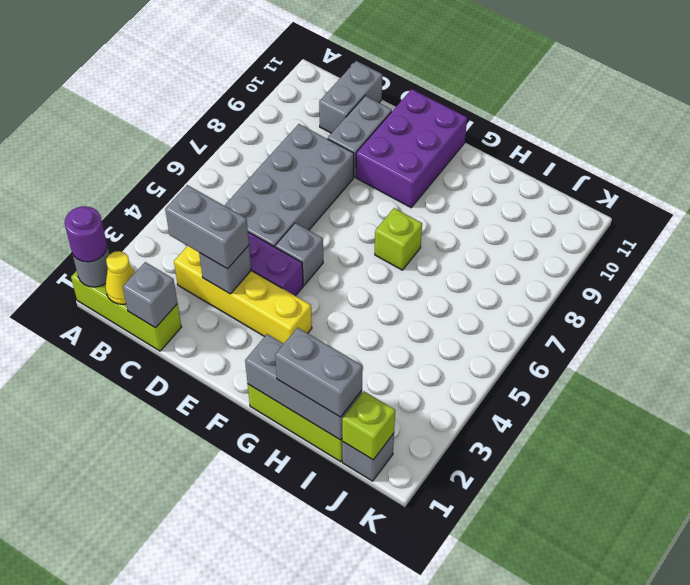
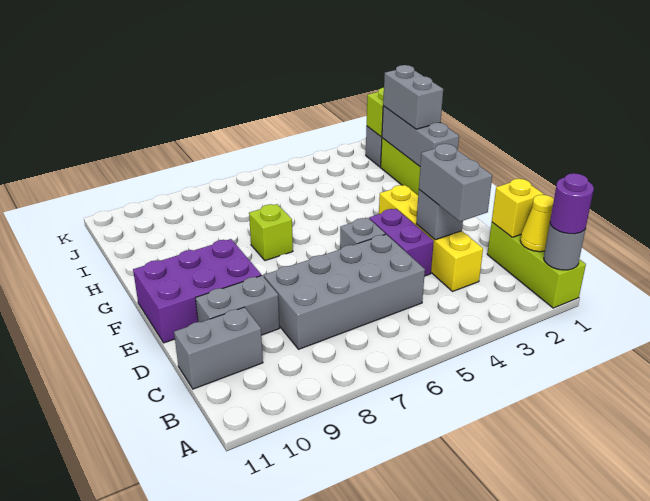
grey brick C1 level 2 -> yellow brick C1 level 2

